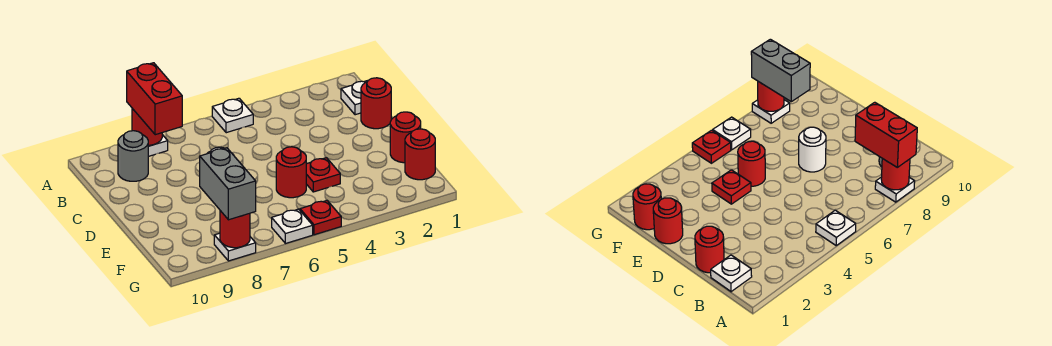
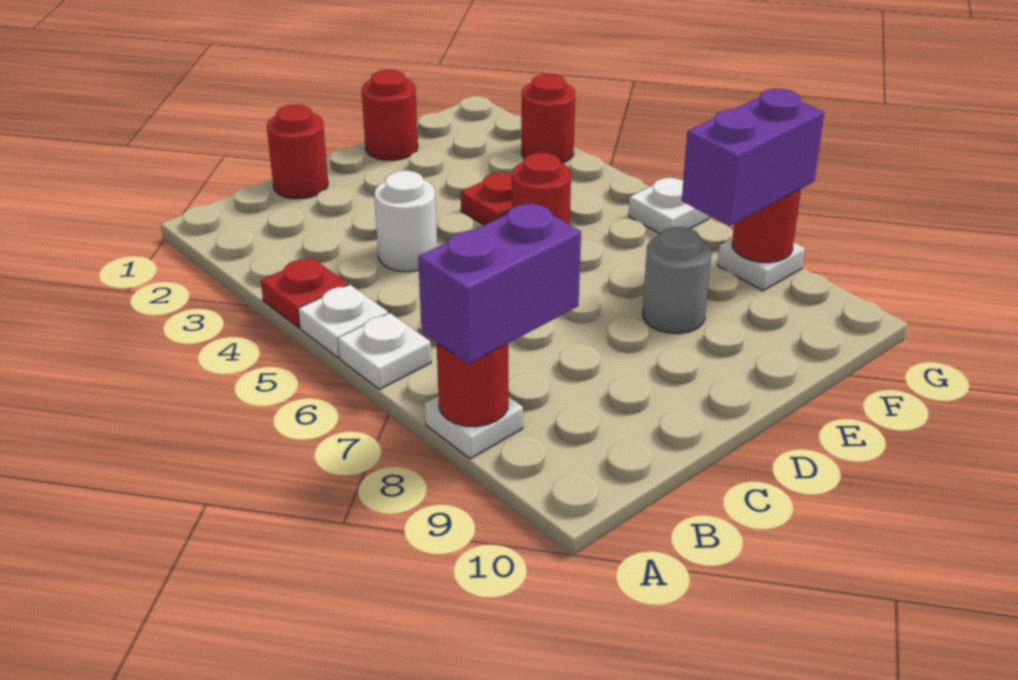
red brick A8:B8 level 3 -> purple brick A8:B8 level 3
white plate B1 level 1 -> white plate A6 level 1
grey round brick B9 level 1 -> grey round brick E8 level 1
white round brick D7 level 1 -> white round brick C4 level 1
red round brick F1 level 1 -> red round brick G3 level 1
grey brick F8:G8 level 3 -> purple brick F8:G8 level 3
red plate G5 level 1 -> red plate A4 level 1

